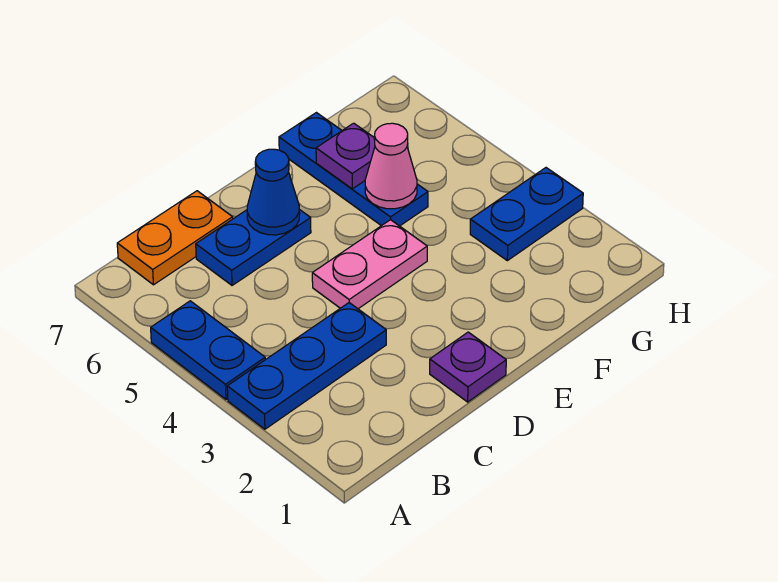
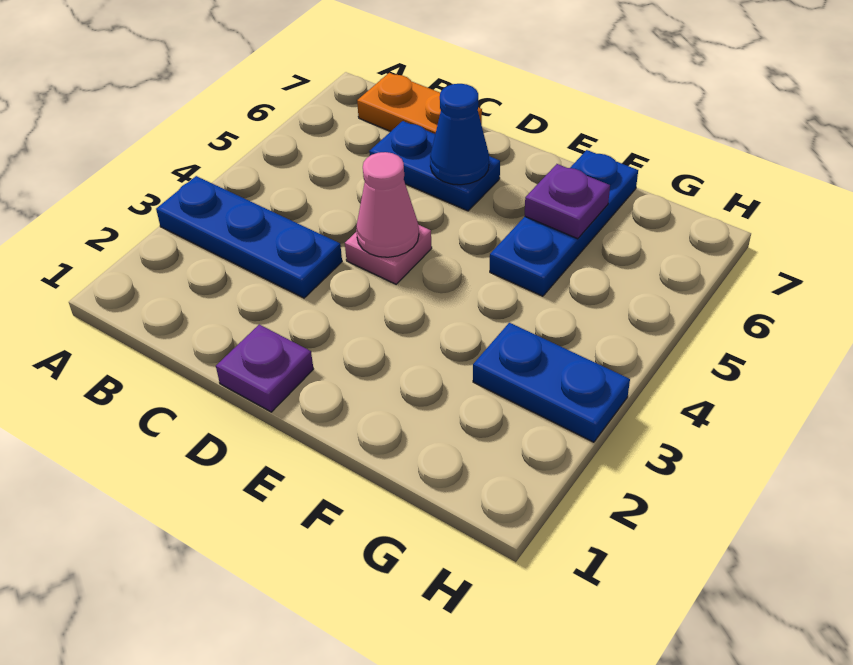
blue plate A4:A5 level 1 -> none
pink plate D4:E4 level 1 -> pink plate D4 level 1
pink cone F5 level 2 -> pink cone D4 level 2

